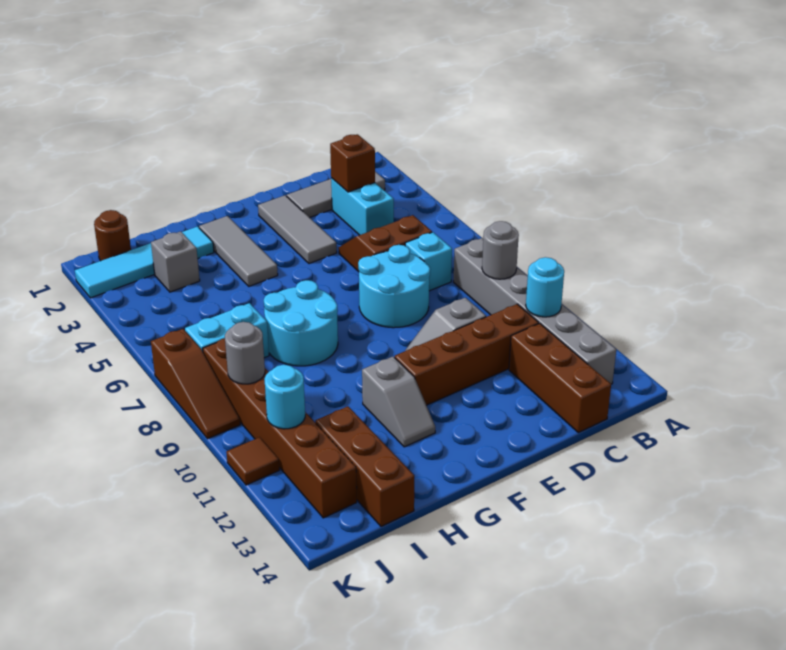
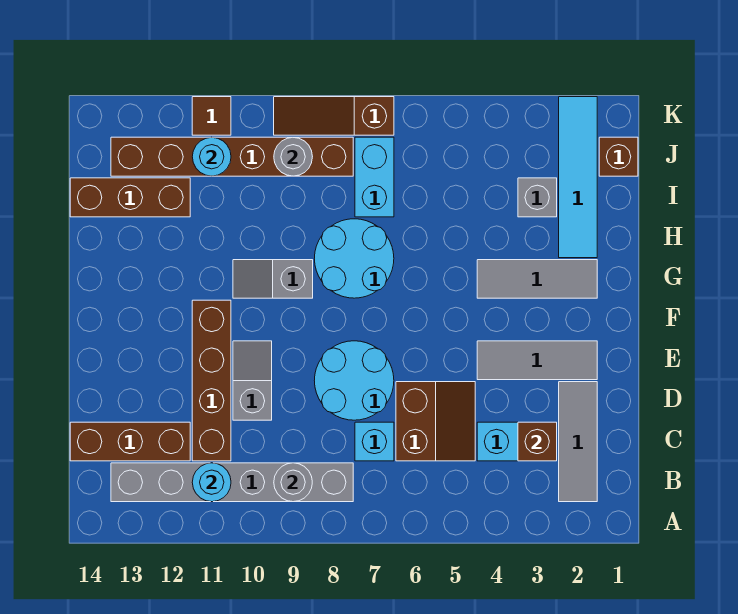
grey slope G11:G12 level 1 top 11 -> grey slope G9:G10 level 1 top 9
brown round brick J1 level 1 -> brown brick J1 level 1

